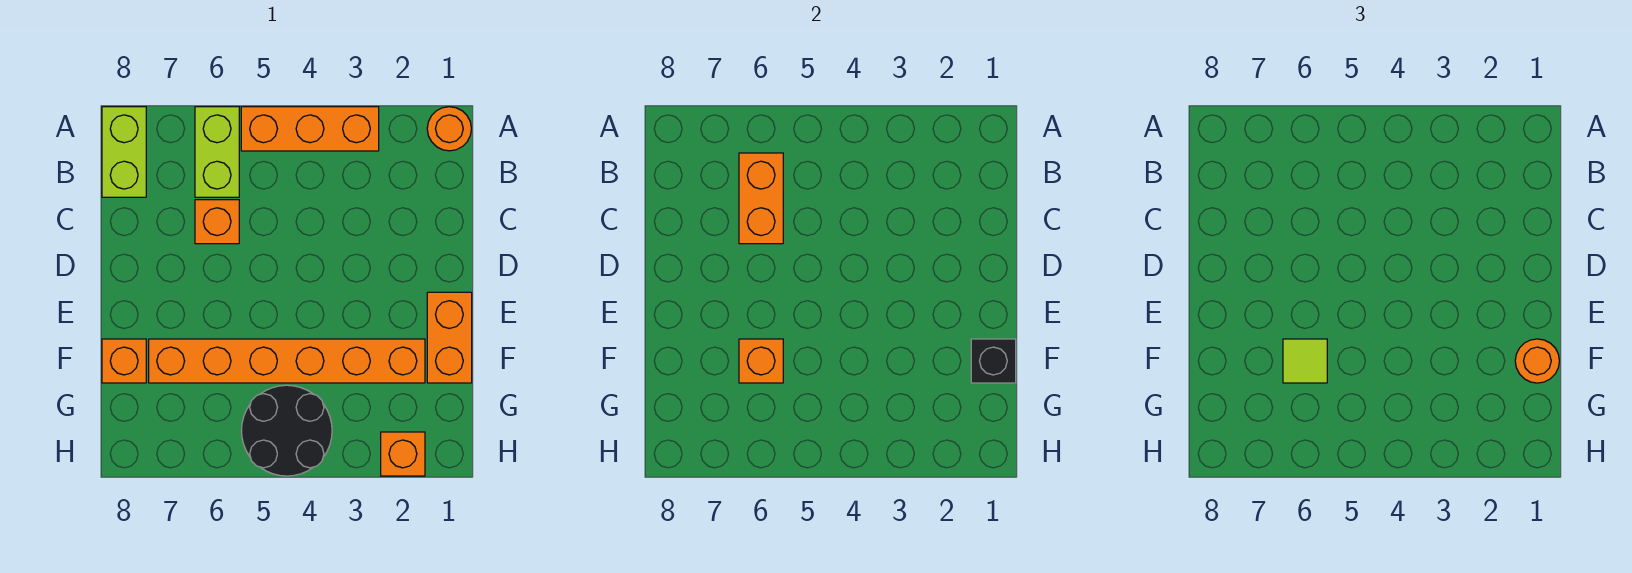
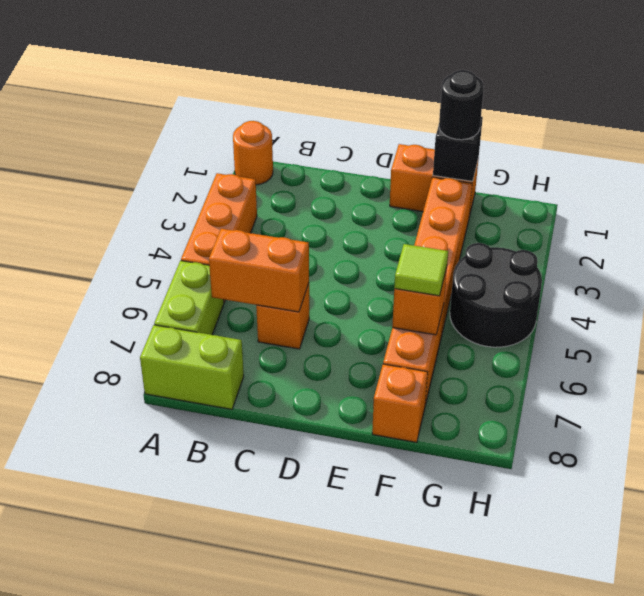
lime brick A6:B6 level 1 -> lime brick A6:A7 level 1
orange round brick F1 level 3 -> black round brick F1 level 3
orange brick H2 level 1 -> none

